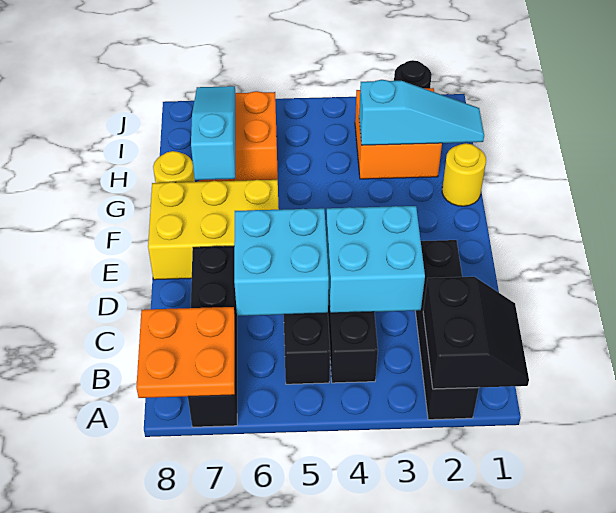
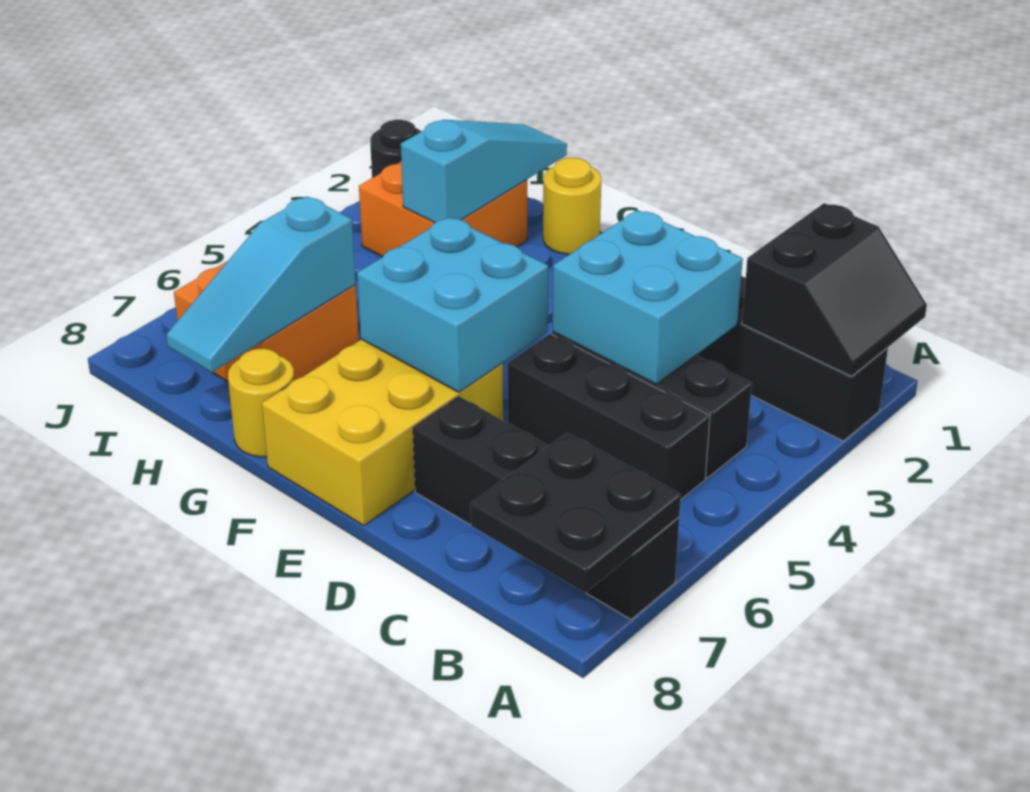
black slope A1:B2 level 2 top 2 -> black slope A1:B2 level 2 top B
orange plate A7:B8 level 2 -> black plate A7:B8 level 2
cyan brick C5:D6 level 2 -> cyan brick E5:F6 level 2
cyan slope G7:I7 level 2 top G -> cyan slope H6:H8 level 2 top 6

